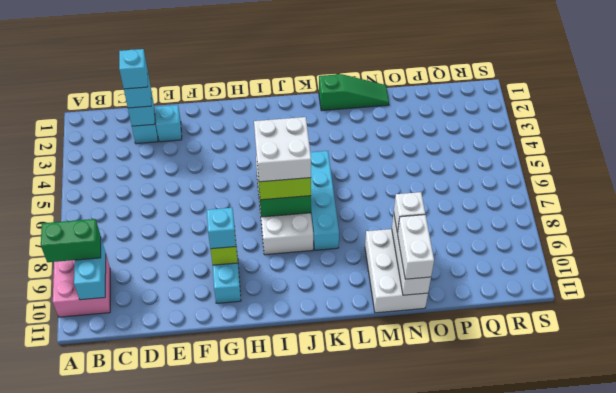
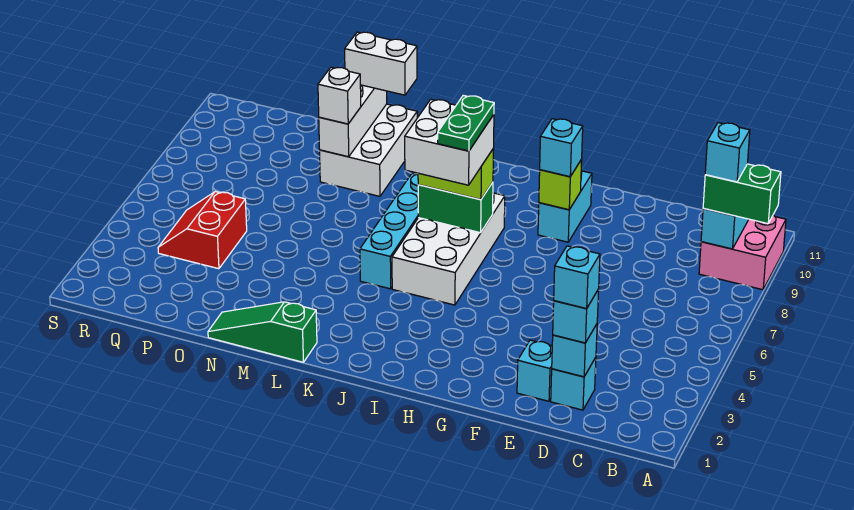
none -> cyan brick B9 level 4
none -> green plate I6:I7 level 5
white brick N10:N11 level 3 -> white brick M11:N11 level 3
none -> red slope P4:Q5 level 1 top P

